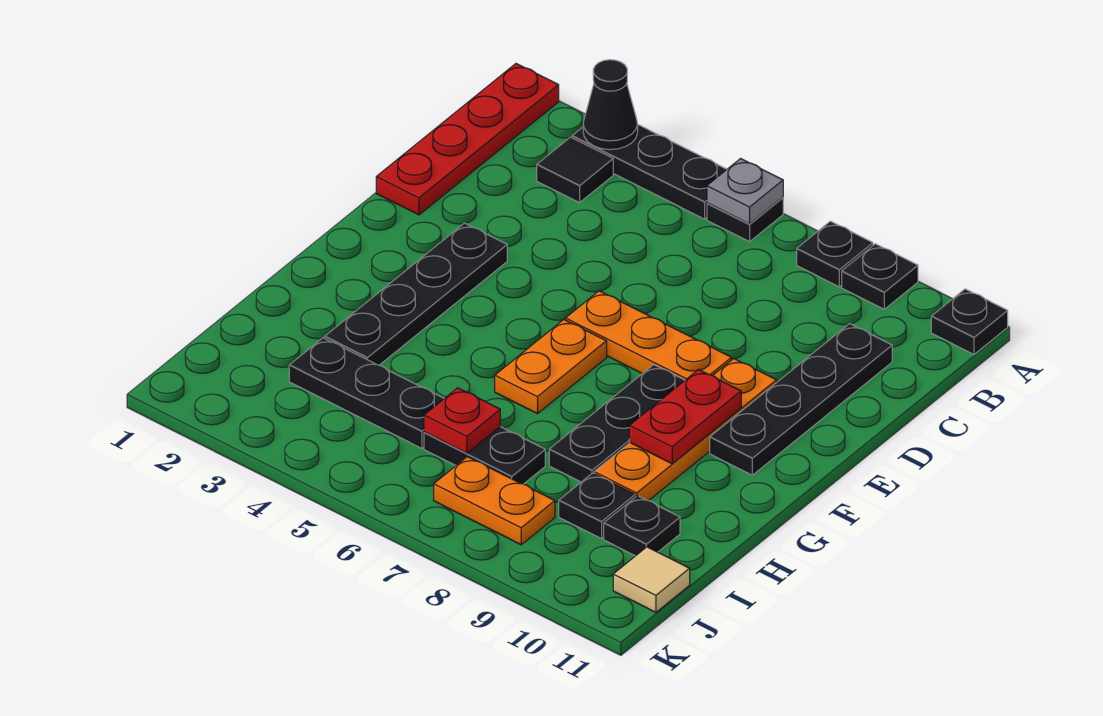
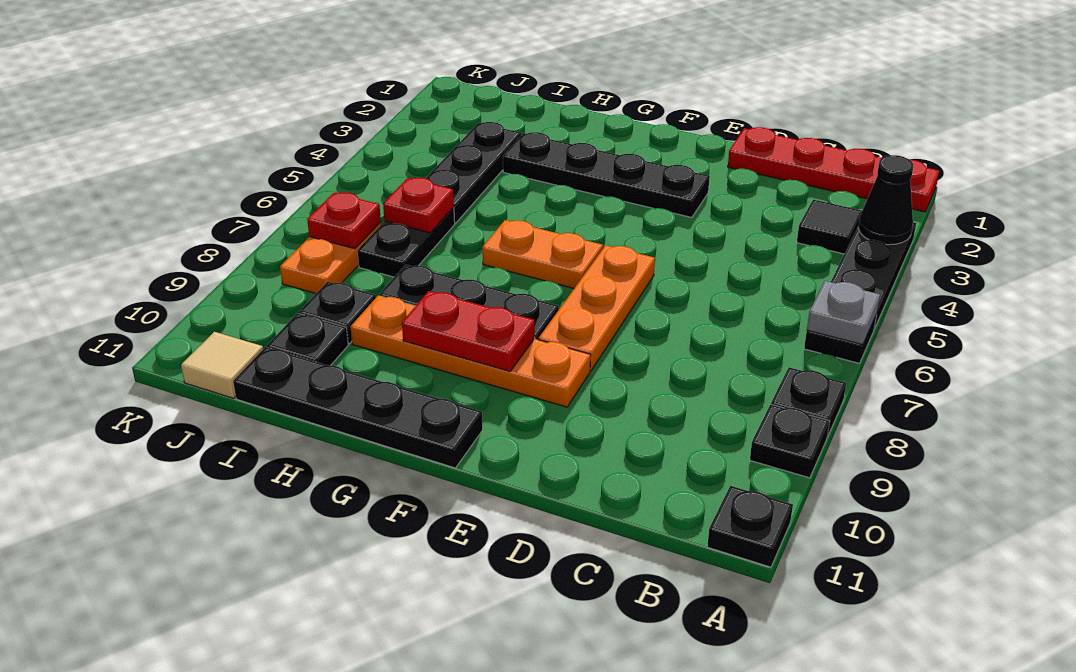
black plate C10:F10 level 1 -> black plate F11:I11 level 1
none -> red plate J7 level 2

